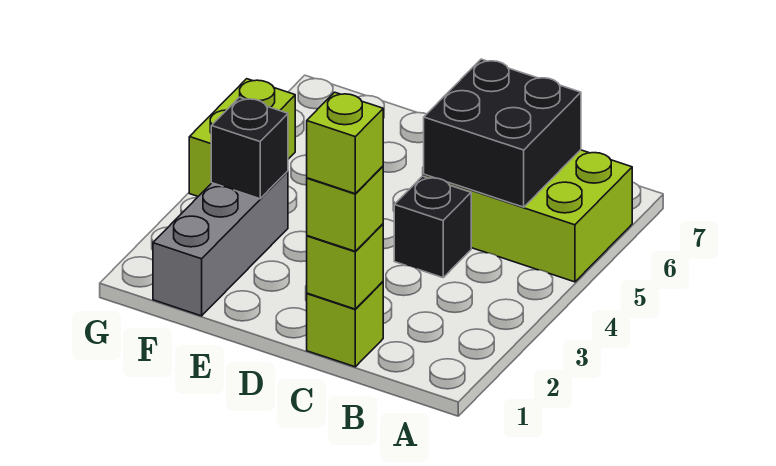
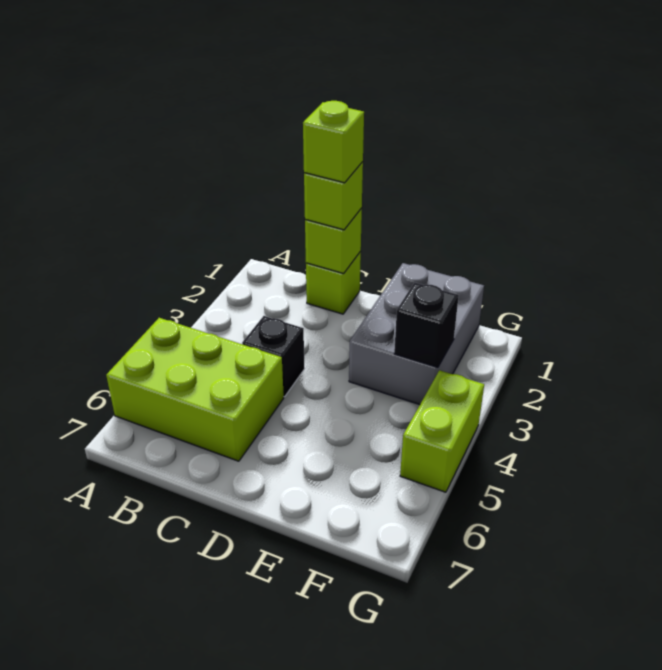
black brick B5:C6 level 2 -> none
grey brick F1:F3 level 1 -> grey brick E1:F3 level 1

